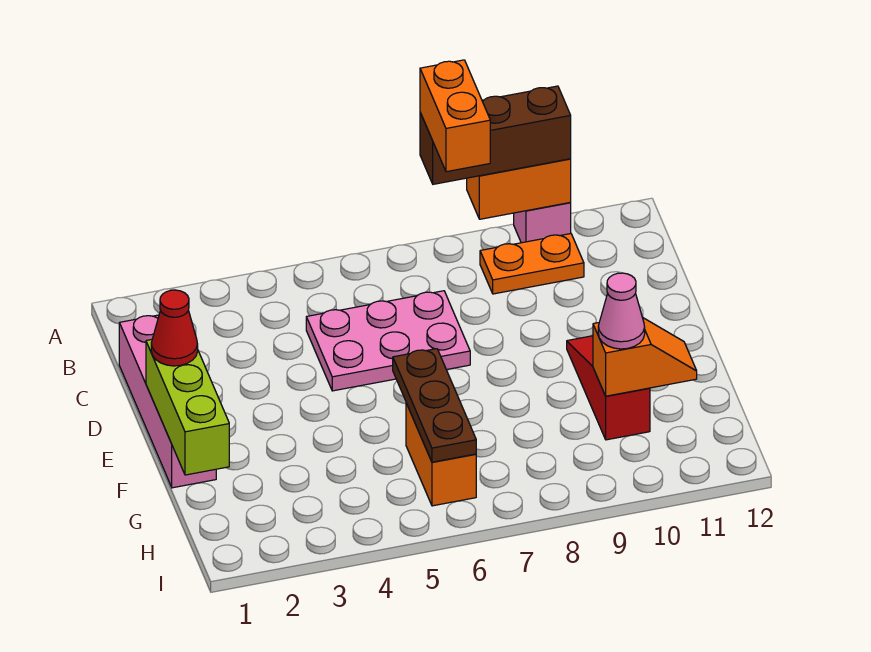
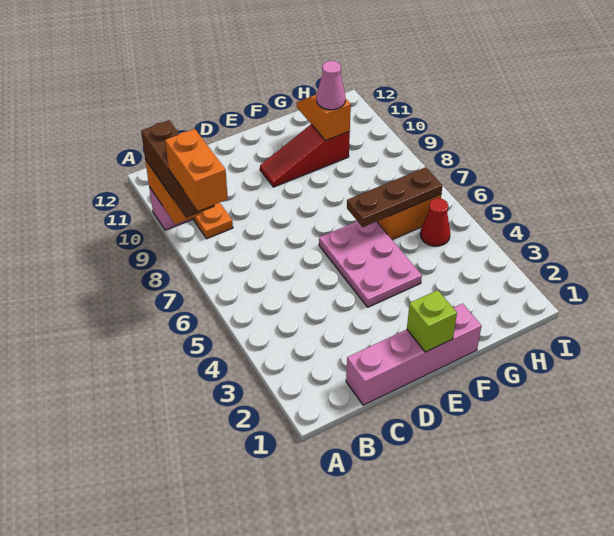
orange brick A8:B8 level 4 -> orange brick A7:A8 level 4
pink plate C5:D7 level 1 -> pink plate E4:F6 level 1
lime brick E1:G1 level 2 -> lime brick E1 level 2
red cone E1 level 3 -> red cone H5 level 1

